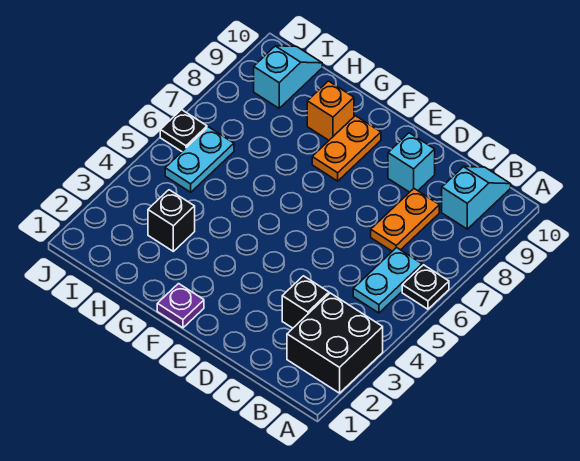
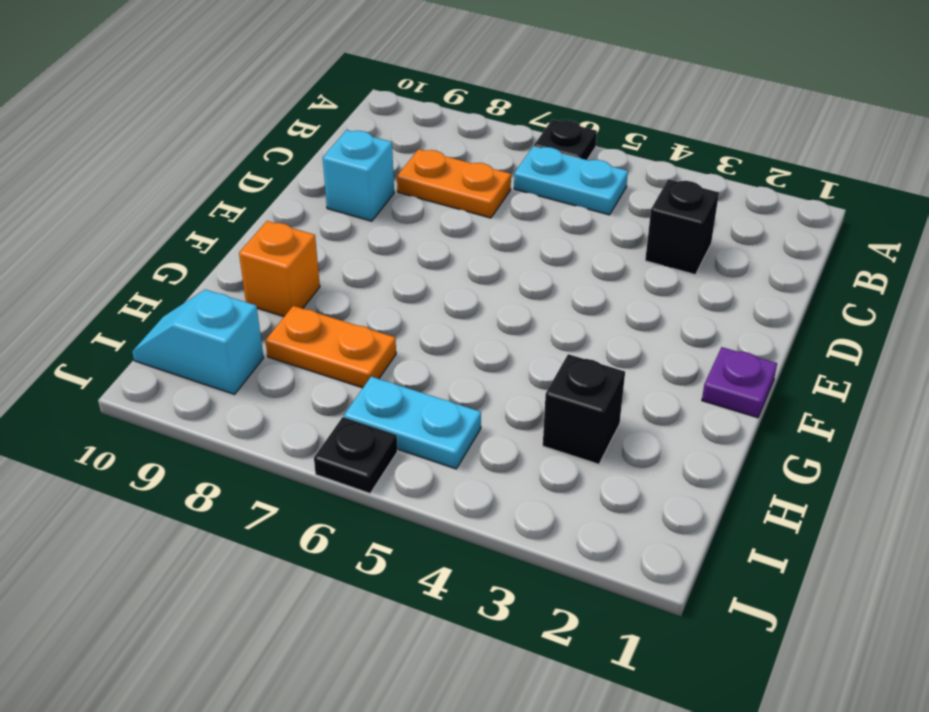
black brick A2:B3 level 1 -> none
cyan slope B9:B10 level 1 top 9 -> none
orange plate F8:F9 level 1 -> orange plate H7:H8 level 1

